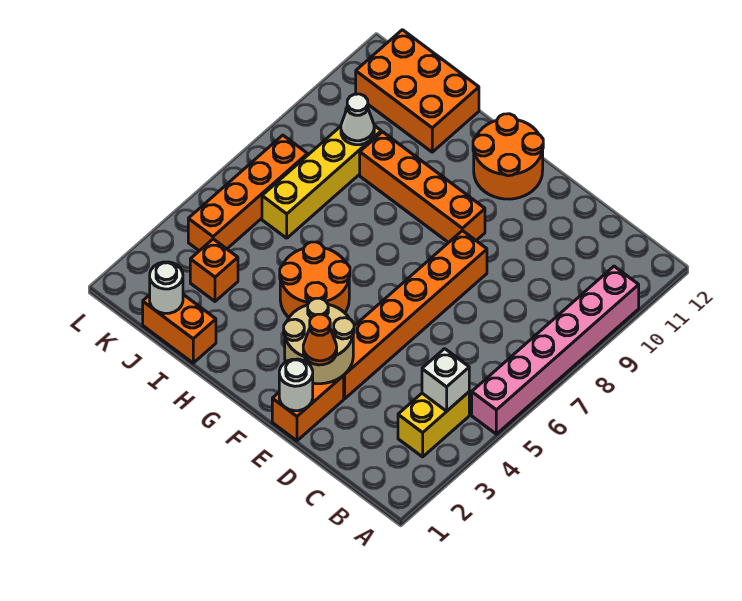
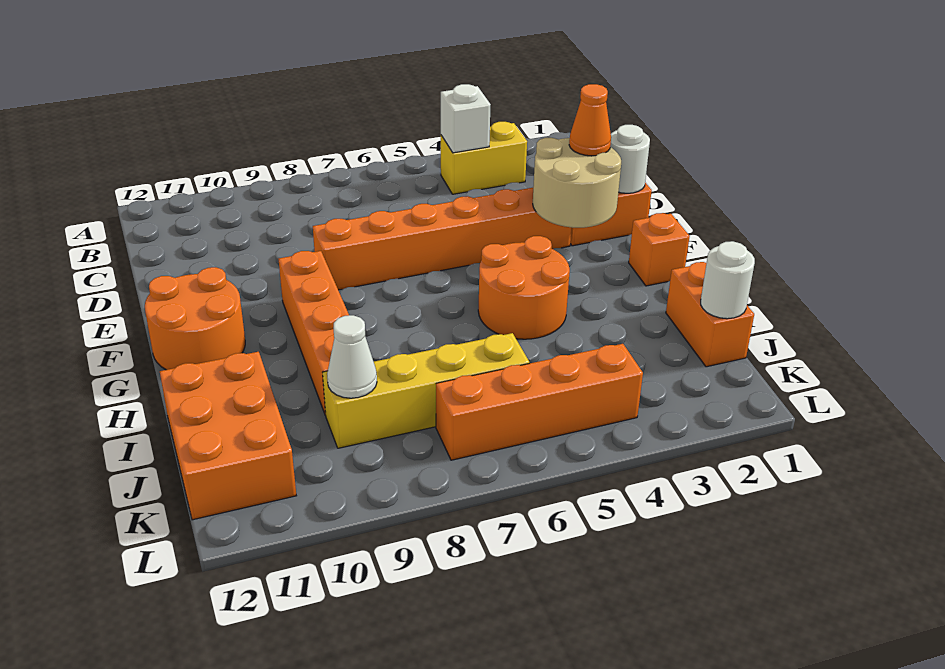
pink brick A5:A10 level 1 -> none
orange brick J3 level 1 -> orange brick G1 level 1

